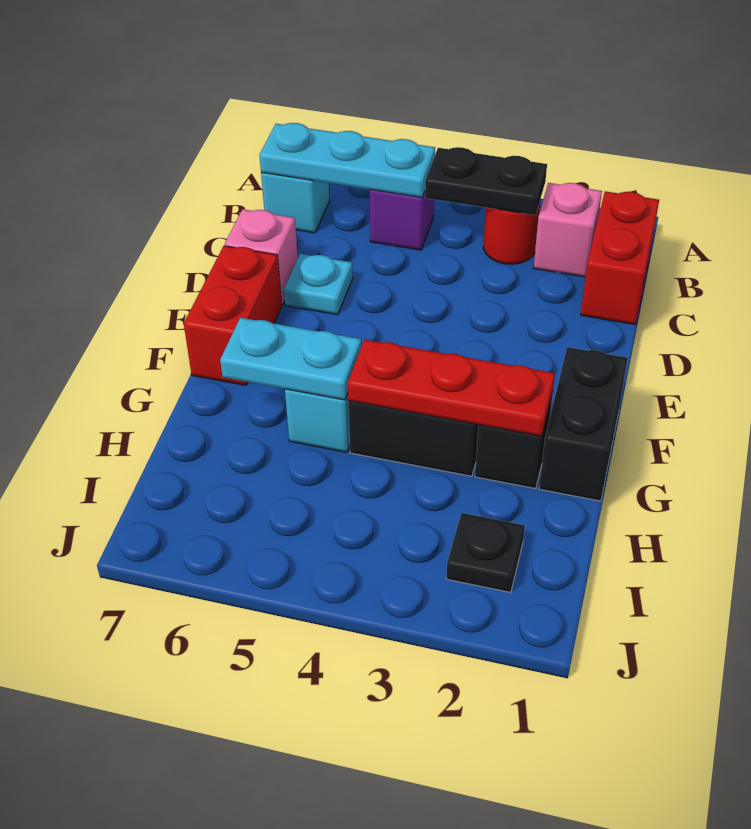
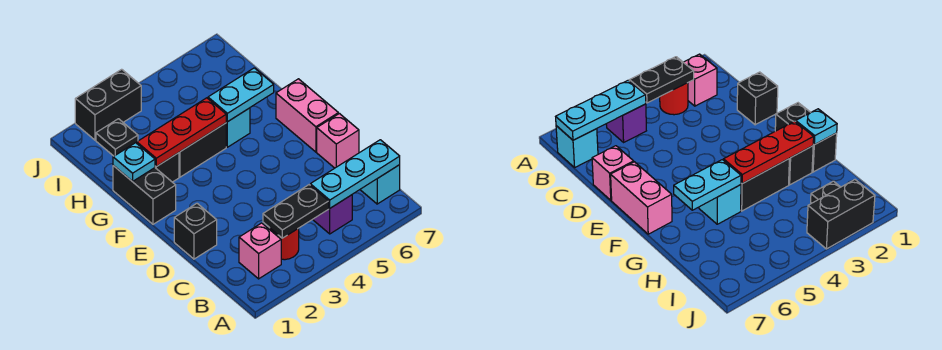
red brick B1:C1 level 1 -> none
none -> black brick D1 level 1
cyan plate D6 level 1 -> cyan plate G1 level 2
red brick E7:F7 level 1 -> pink brick E7:F7 level 1
none -> black brick J2:J3 level 1

